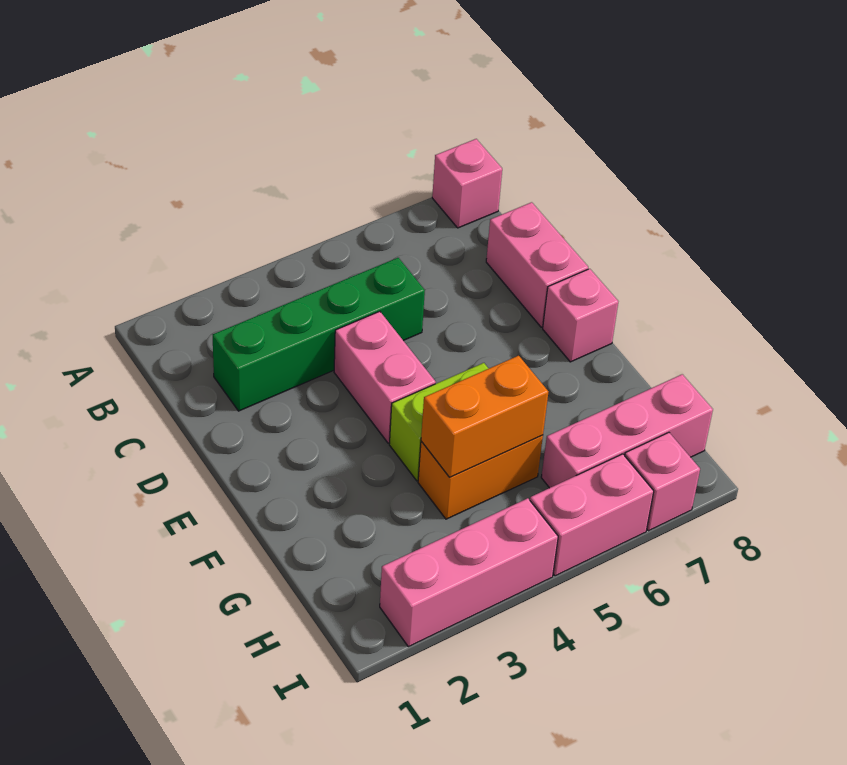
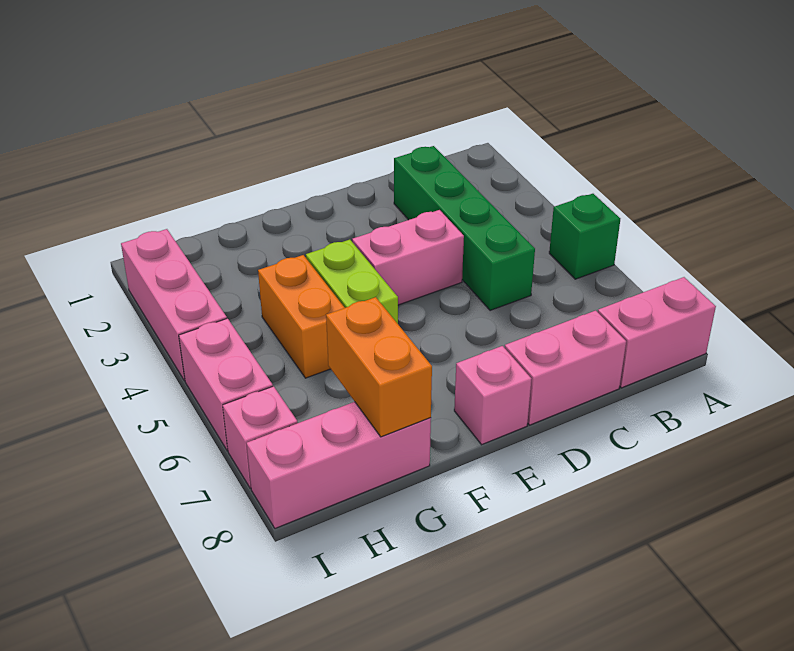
none -> green brick A5 level 1
pink brick A8 level 1 -> pink brick A8:B8 level 1
orange brick G4:G5 level 2 -> orange brick G7:G8 level 2
pink brick H6:H8 level 1 -> pink brick G8:I8 level 1

